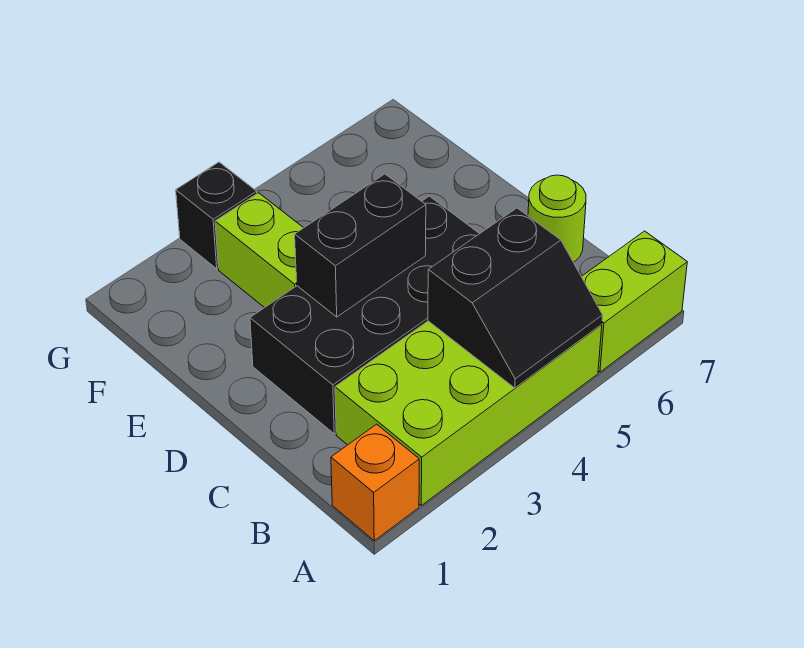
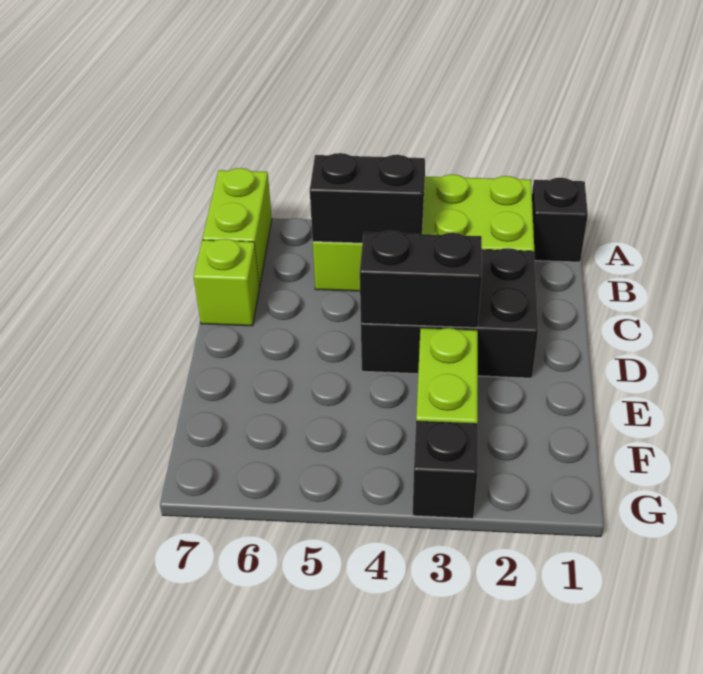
orange brick A1 level 1 -> black brick A1 level 1
lime brick A6:A7 level 1 -> lime brick A7:B7 level 1
black brick C2:D5 level 1 -> black brick C2:D4 level 1
lime round brick C7 level 1 -> lime brick C7 level 1

